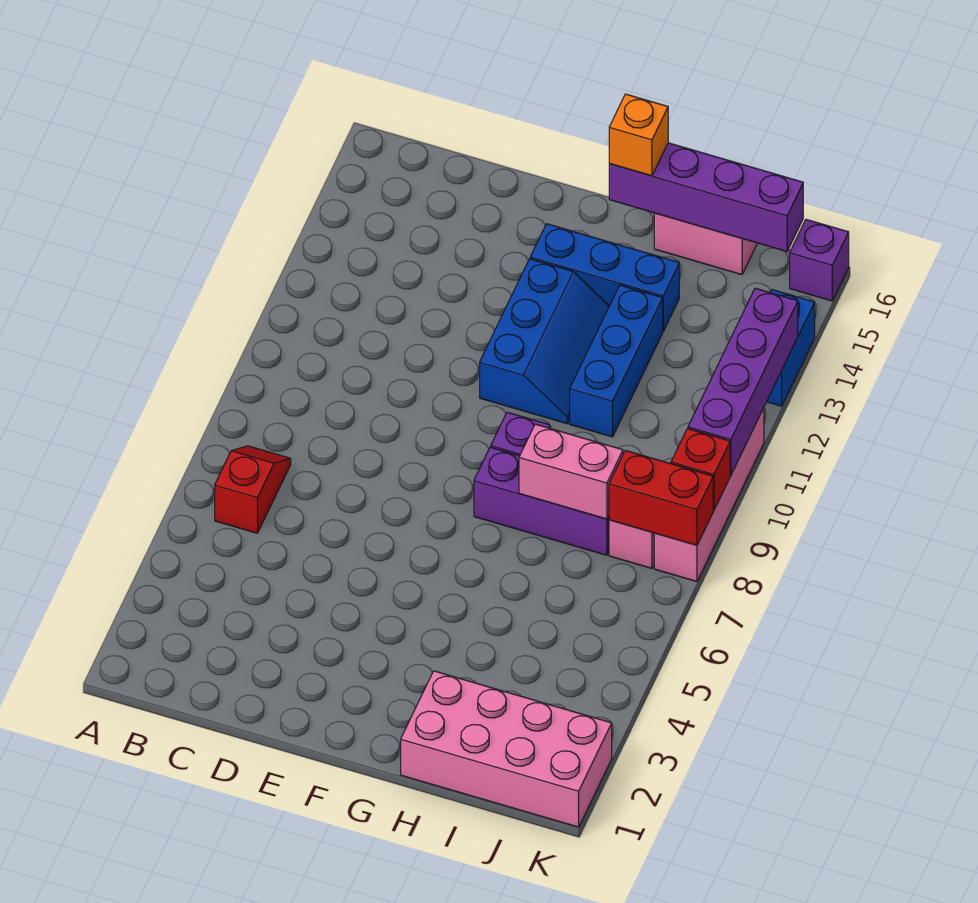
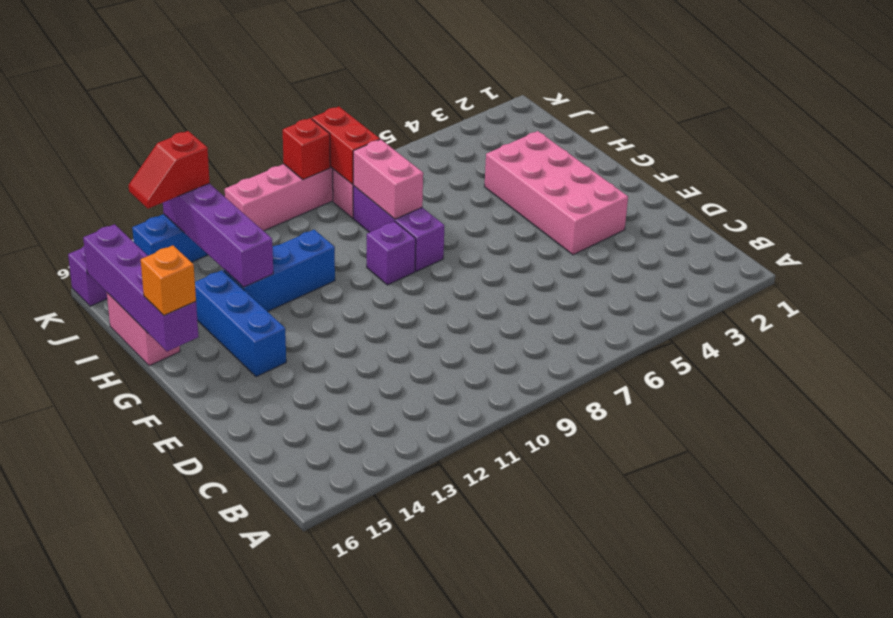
red slope B6:B7 level 1 top 6 -> red slope K13:K14 level 3 top 13
blue slope F11:G13 level 1 top F -> none
pink brick H1:K2 level 1 -> pink brick E3:H4 level 1
purple brick K10:K13 level 2 -> purple brick H13:K13 level 2

